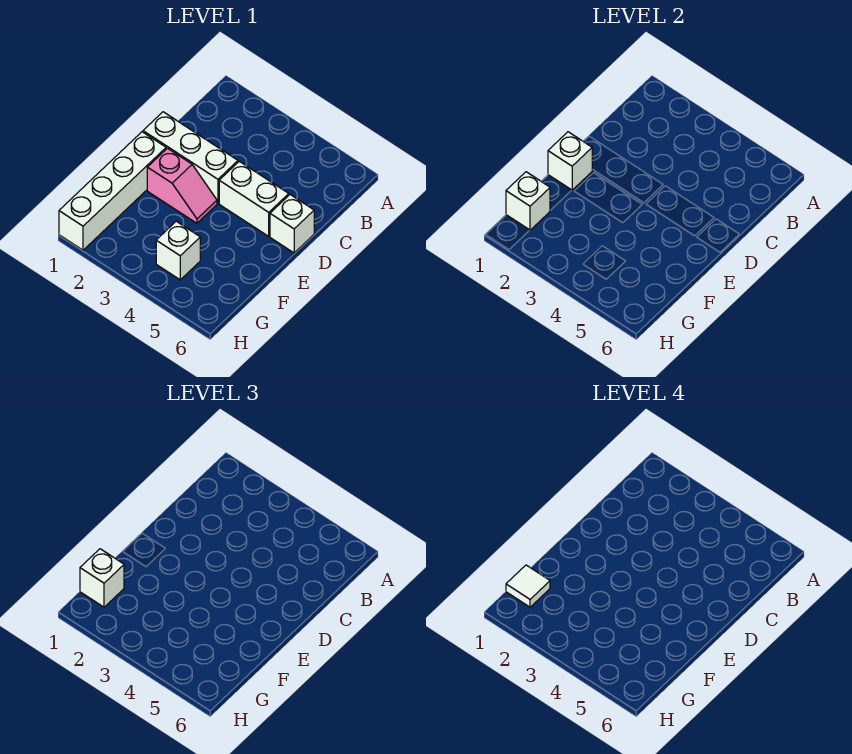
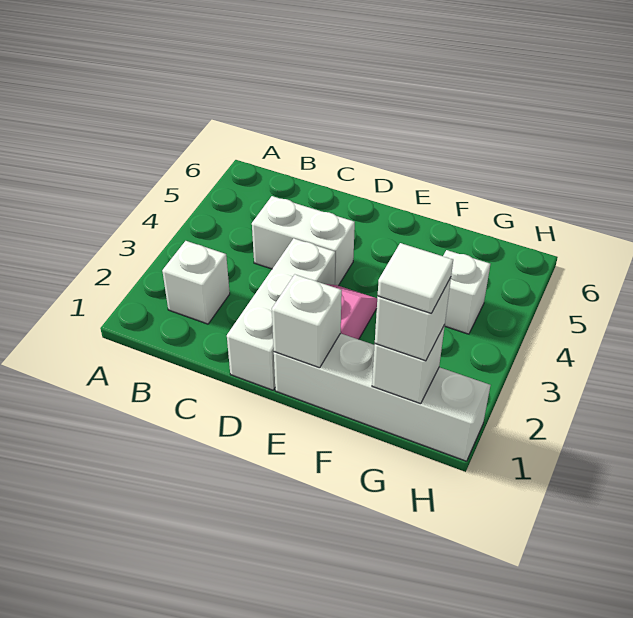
white brick D4:D5 level 1 -> white brick C4:D4 level 1
white brick D6 level 1 -> white brick B2 level 1

